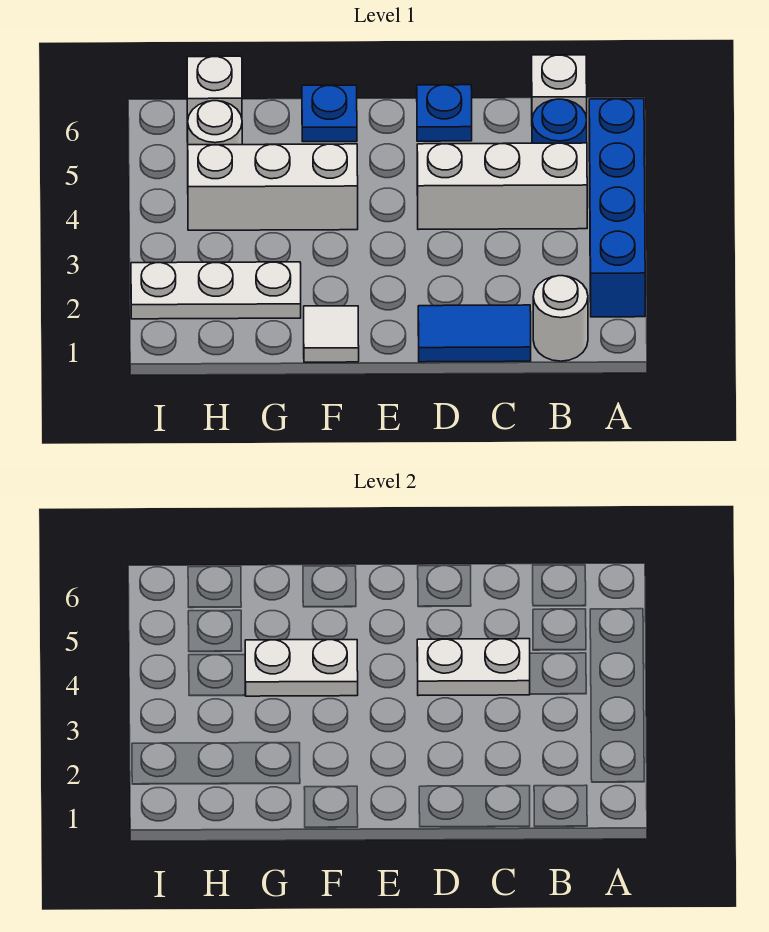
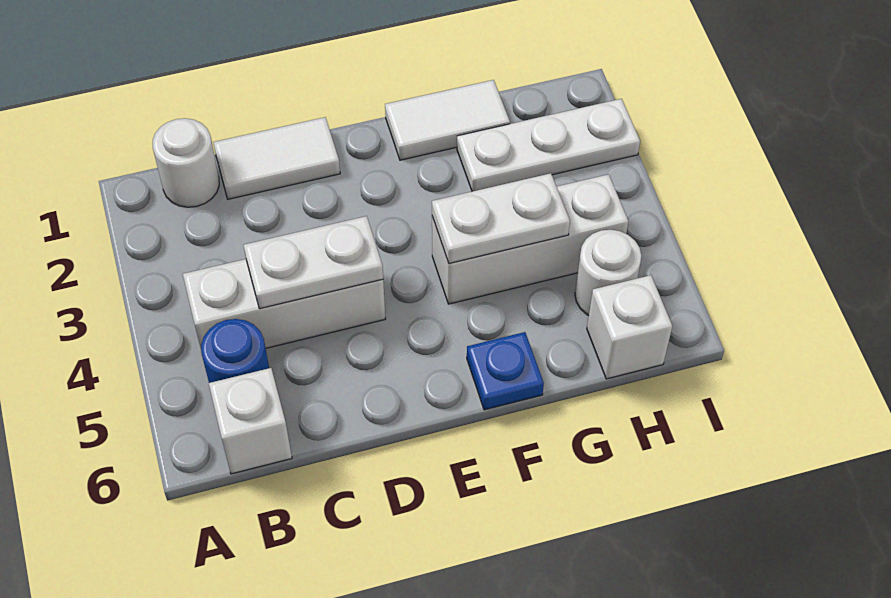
blue brick A2:A5 level 1 -> none
blue tile C1:D1 level 1 -> white tile C1:D1 level 1
blue plate D6 level 1 -> none
white tile F1 level 1 -> white tile F1:G1 level 1

